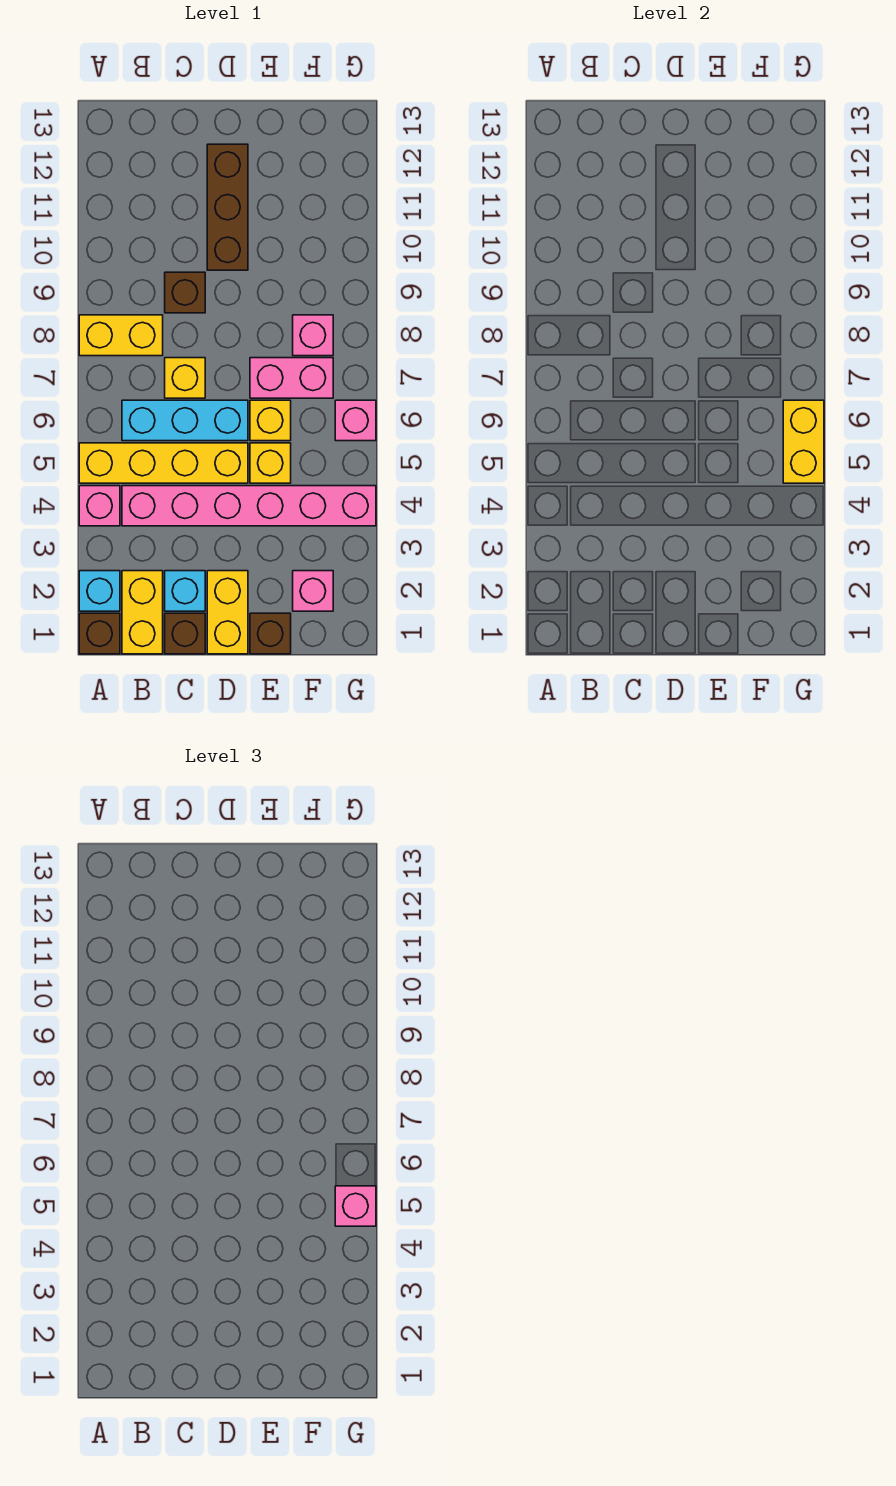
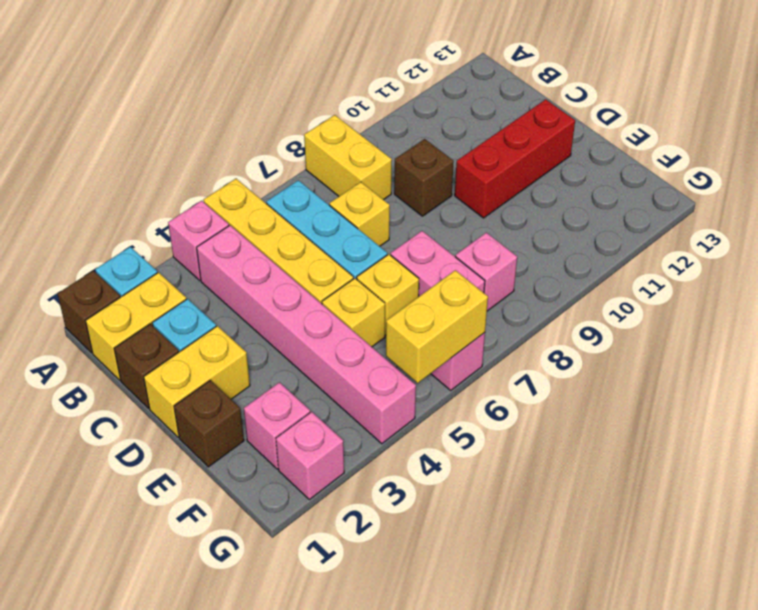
brown brick D10:D12 level 1 -> red brick D10:D12 level 1
pink brick G5 level 3 -> pink brick G2 level 1

